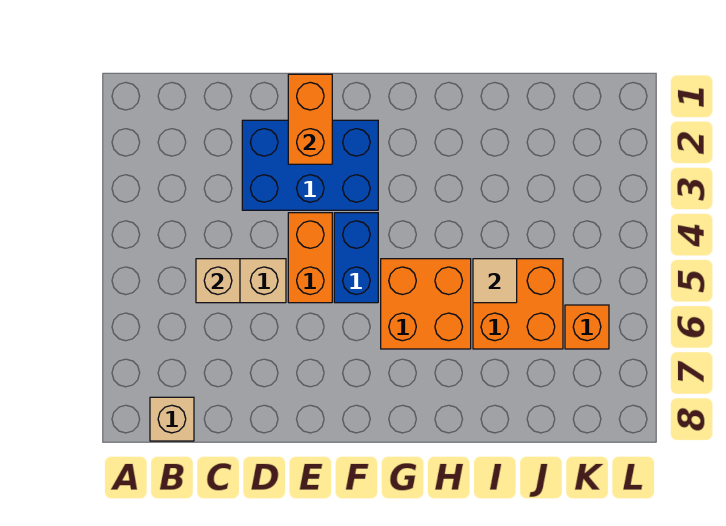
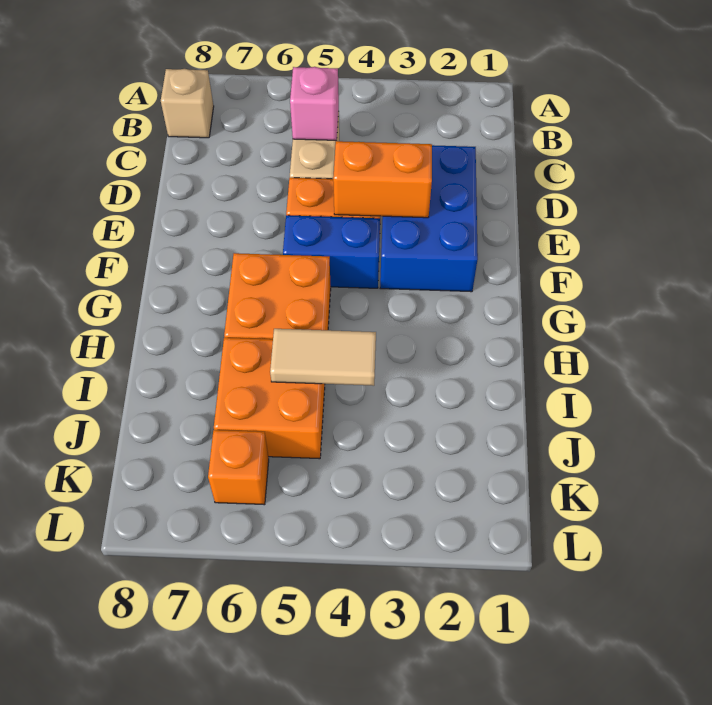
tan brick C5 level 2 -> pink brick C5 level 2
orange brick E1:E2 level 2 -> orange brick E3:E4 level 2
tan tile I5 level 2 -> tan tile I4:I5 level 2

